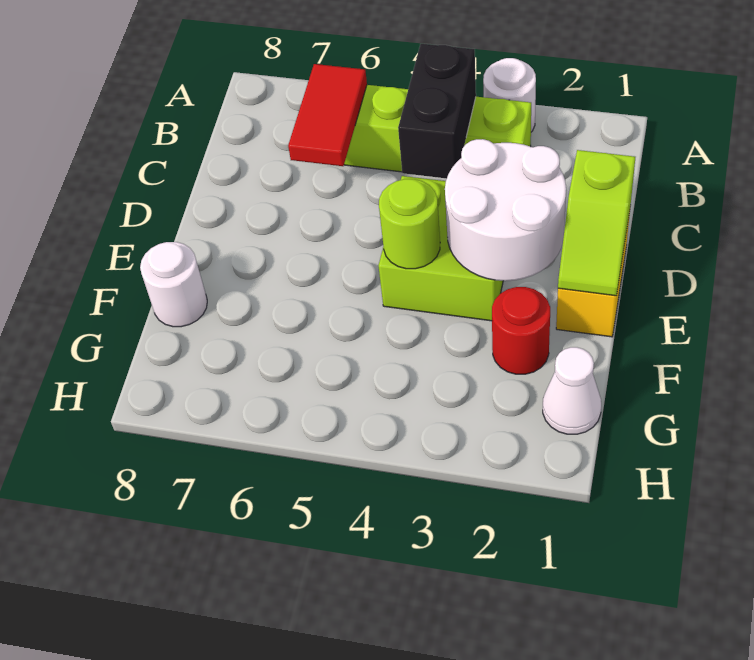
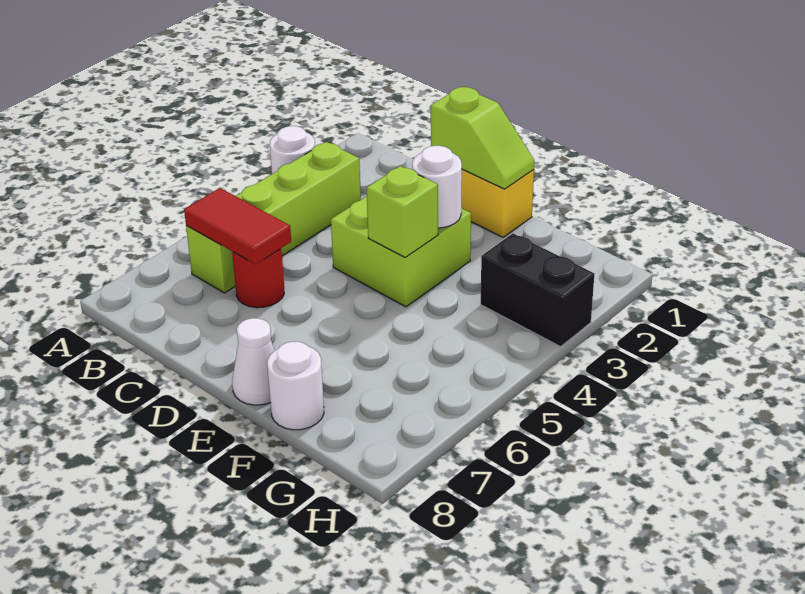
black brick B4:C4 level 2 -> black brick G3:H3 level 1
white round brick D2:E3 level 2 -> white round brick E3 level 2
lime round brick E4 level 2 -> lime brick E4 level 2
red round brick F2 level 1 -> red round brick C6 level 1
white cone G1 level 1 -> white cone E8 level 1

